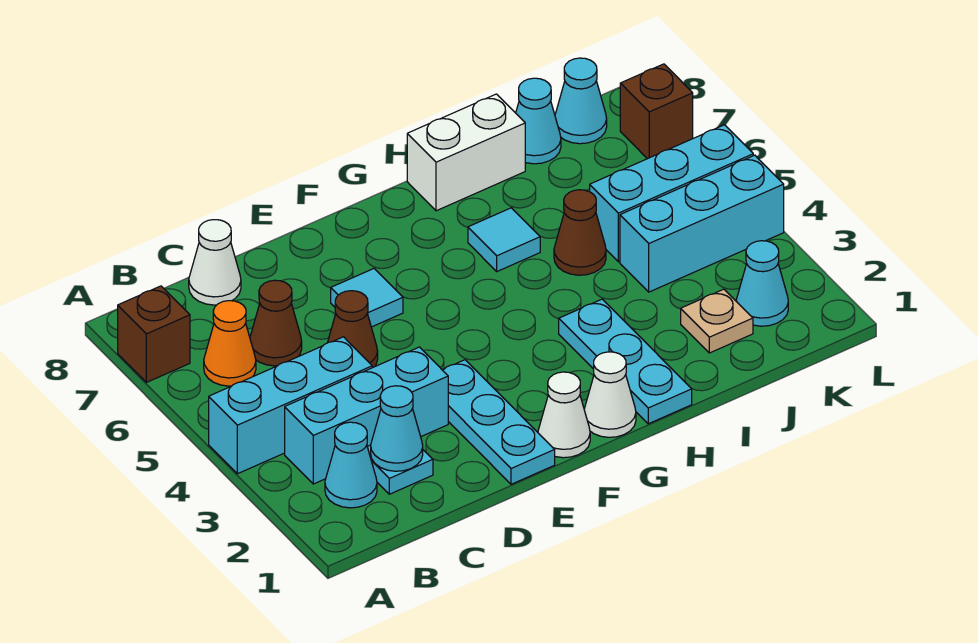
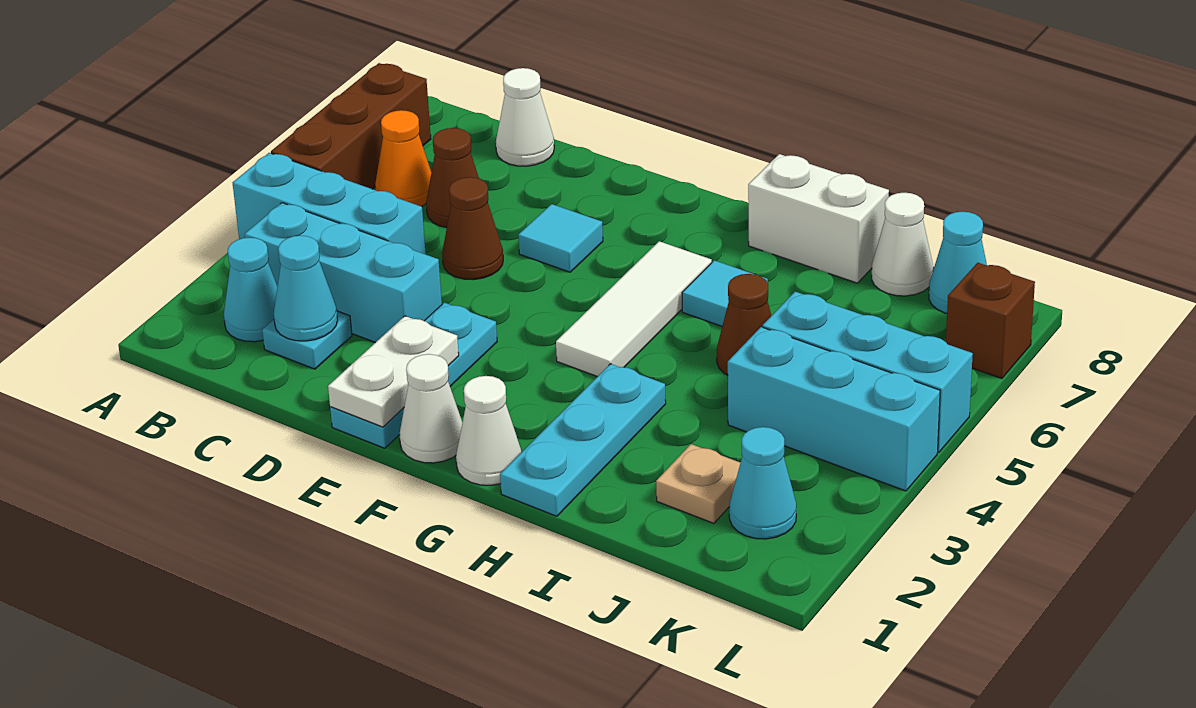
brown brick A7 level 1 -> brown brick A5:A7 level 1
none -> white plate E1:E2 level 2
none -> white tile G4:G6 level 1
cyan cone J8 level 1 -> white cone J8 level 1

